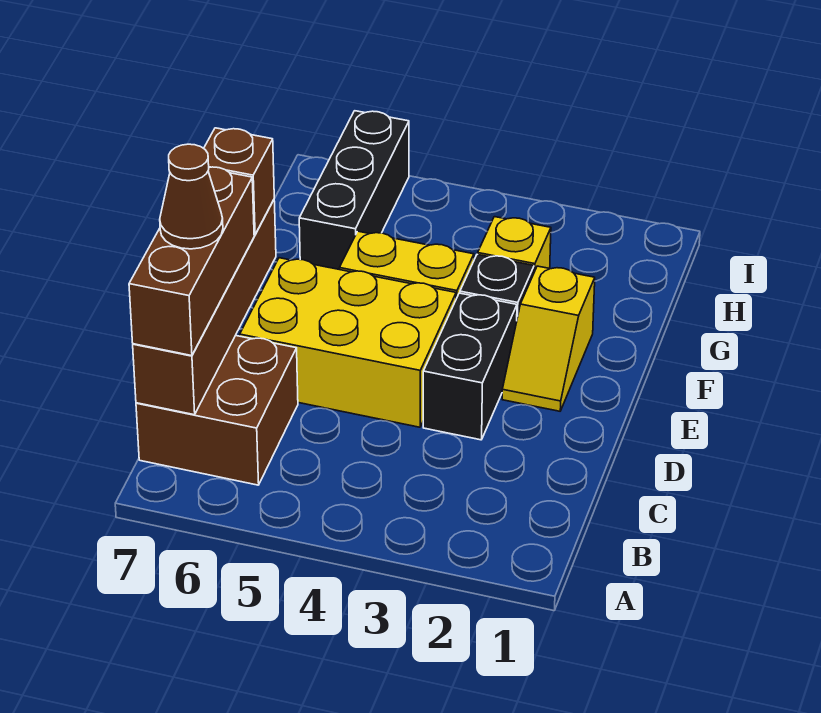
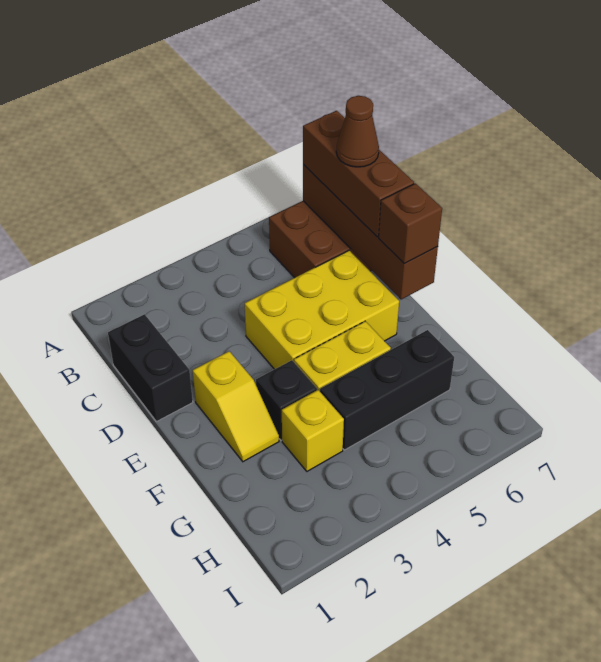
black brick D3:E3 level 1 -> black brick C1:D1 level 1
yellow slope E2:F2 level 1 top F -> yellow slope E2:F2 level 1 top E
black brick G6:I6 level 1 -> black brick G4:G6 level 1

